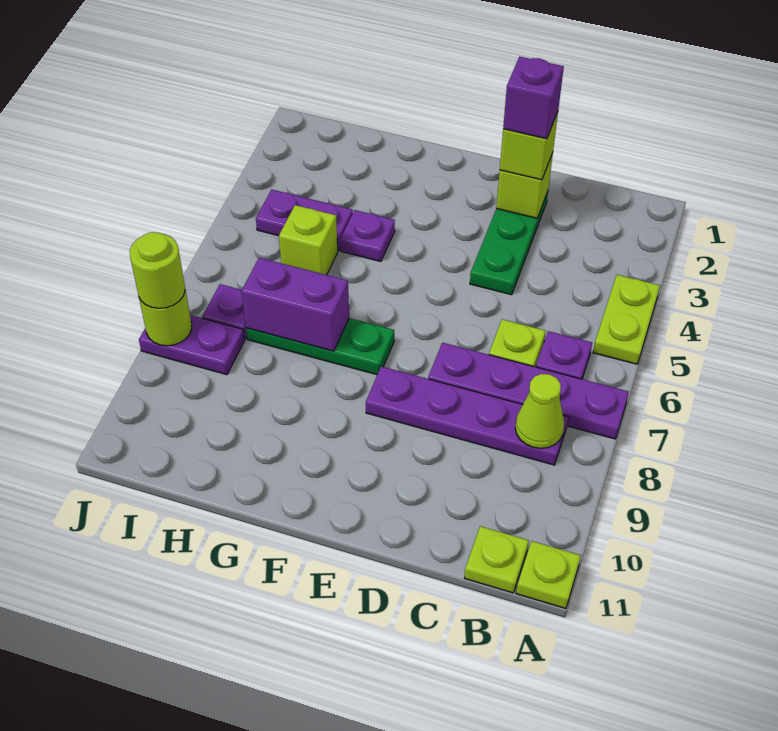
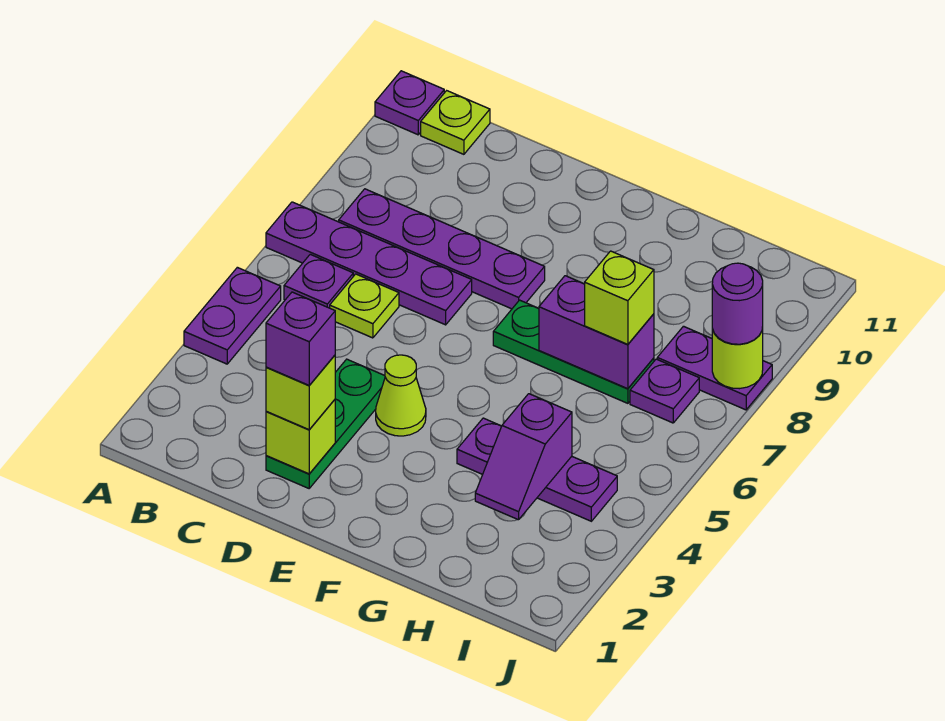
lime plate A4:A5 level 1 -> purple plate A4:A5 level 1
lime plate A11 level 1 -> purple plate A11 level 1
lime cone B8 level 2 -> lime cone E4 level 1
none -> purple slope H3:H4 level 2 top 4
lime brick H5 level 1 -> lime brick H7 level 3
lime round brick J8 level 3 -> purple round brick J8 level 3

